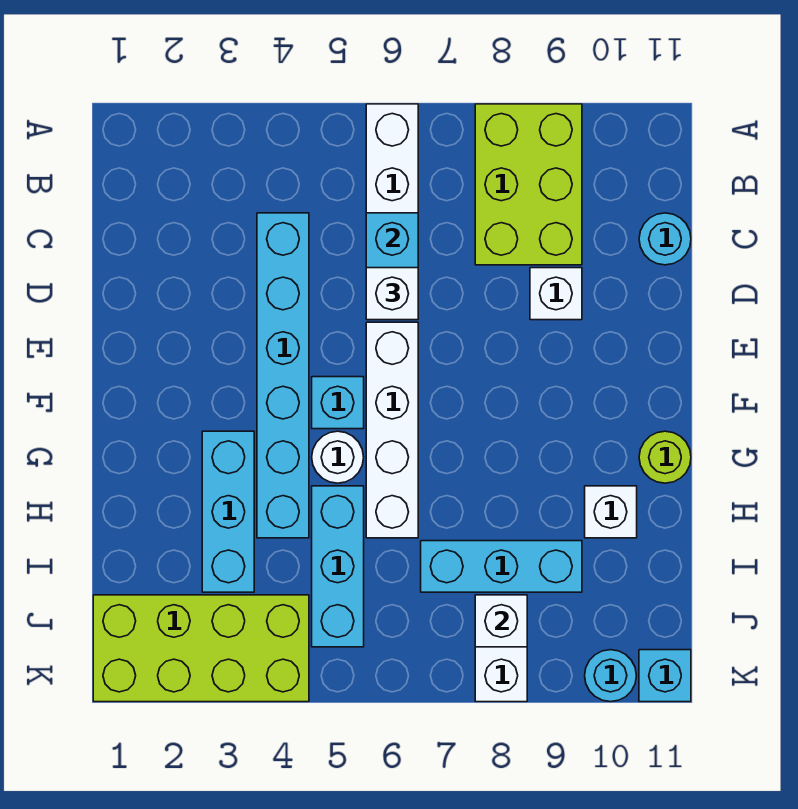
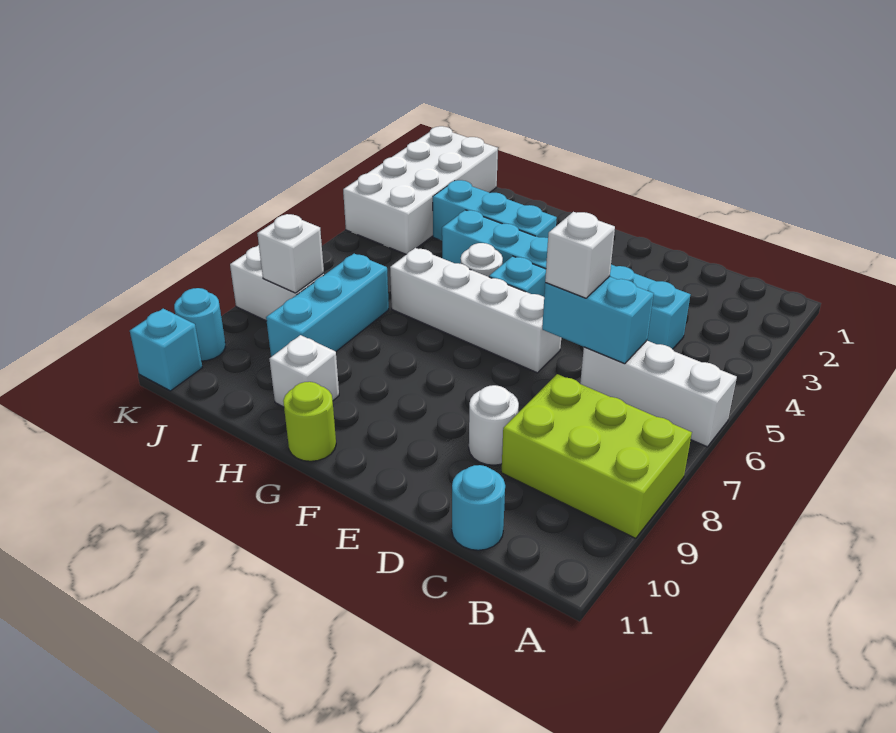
white brick D9 level 1 -> white round brick D9 level 1
cyan brick H5:J5 level 1 -> none
lime brick J1:K4 level 1 -> white brick J1:K4 level 1

